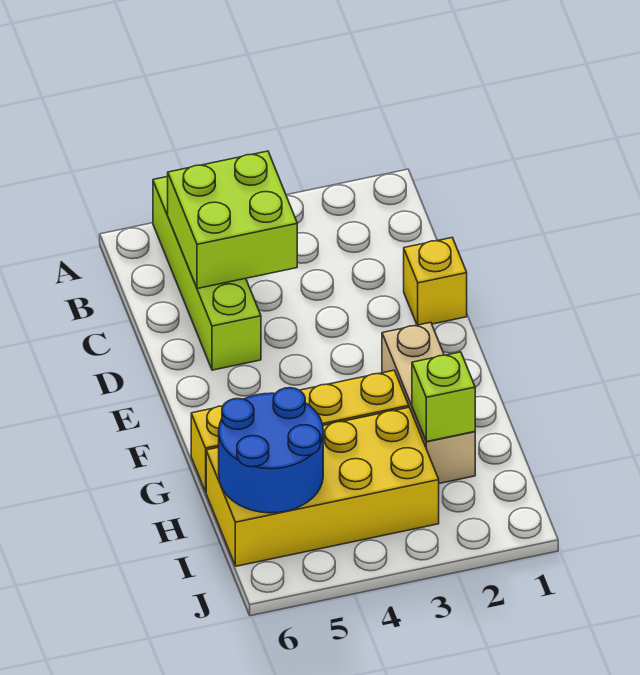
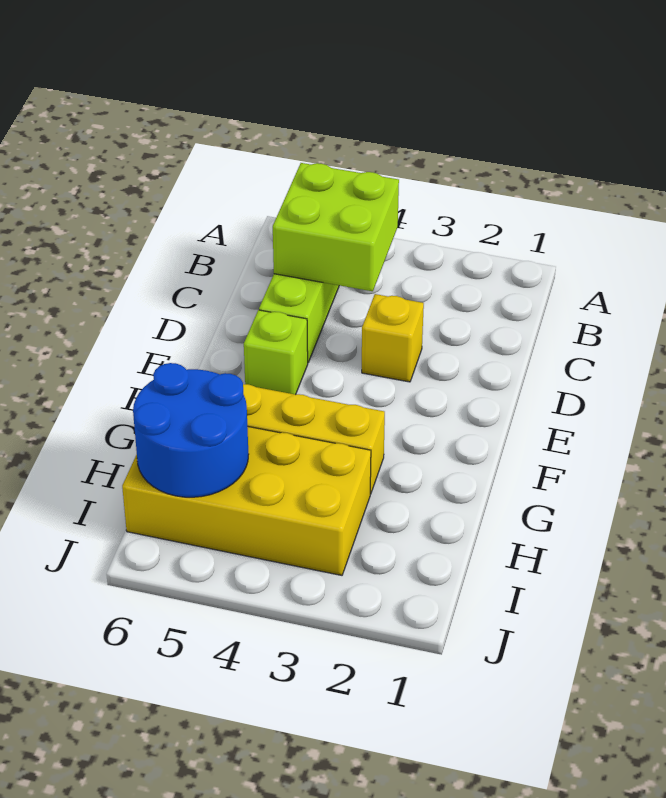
yellow brick D1 level 1 -> yellow brick D3 level 1
tan brick F2:H2 level 1 -> none
lime brick H2 level 2 -> lime brick E5 level 1

